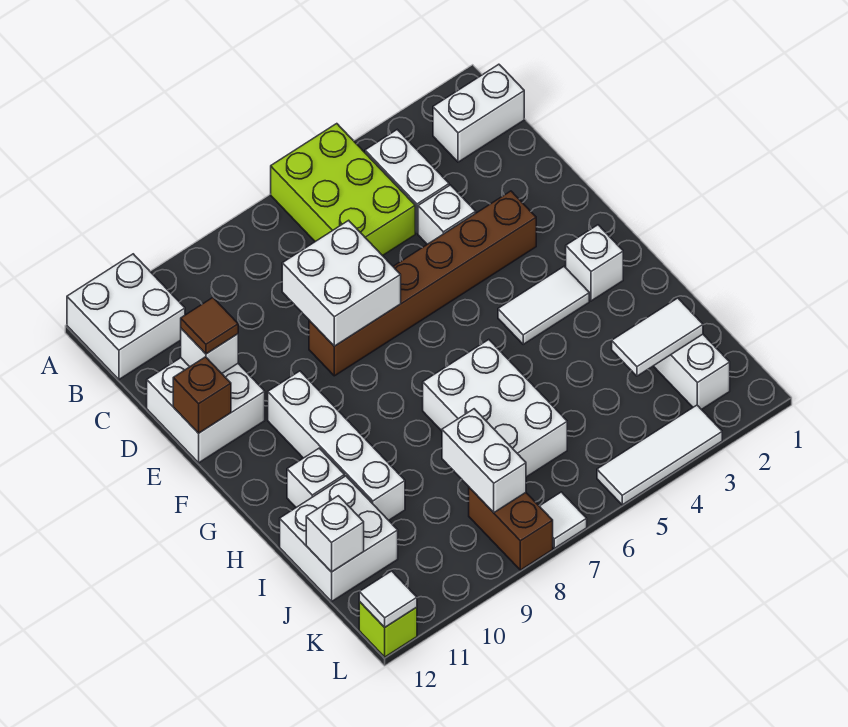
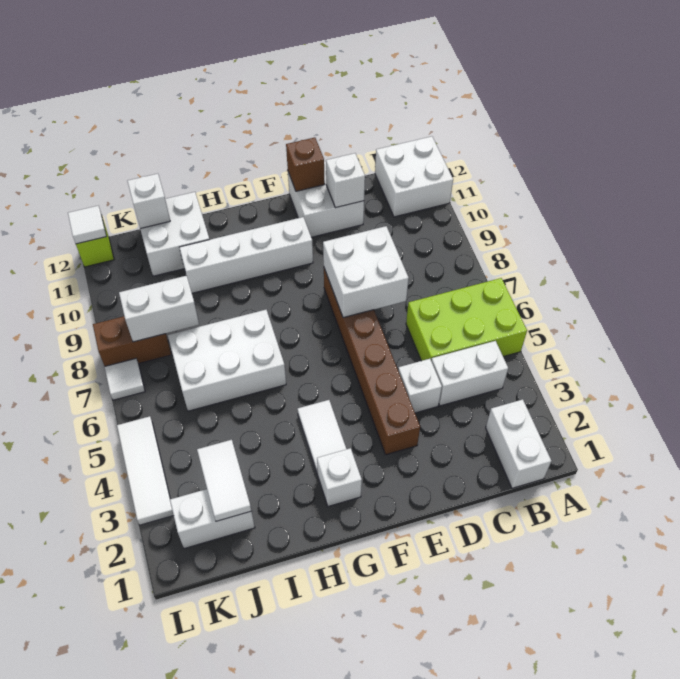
brown tile D11 level 3 -> none
white brick H11 level 1 -> none

